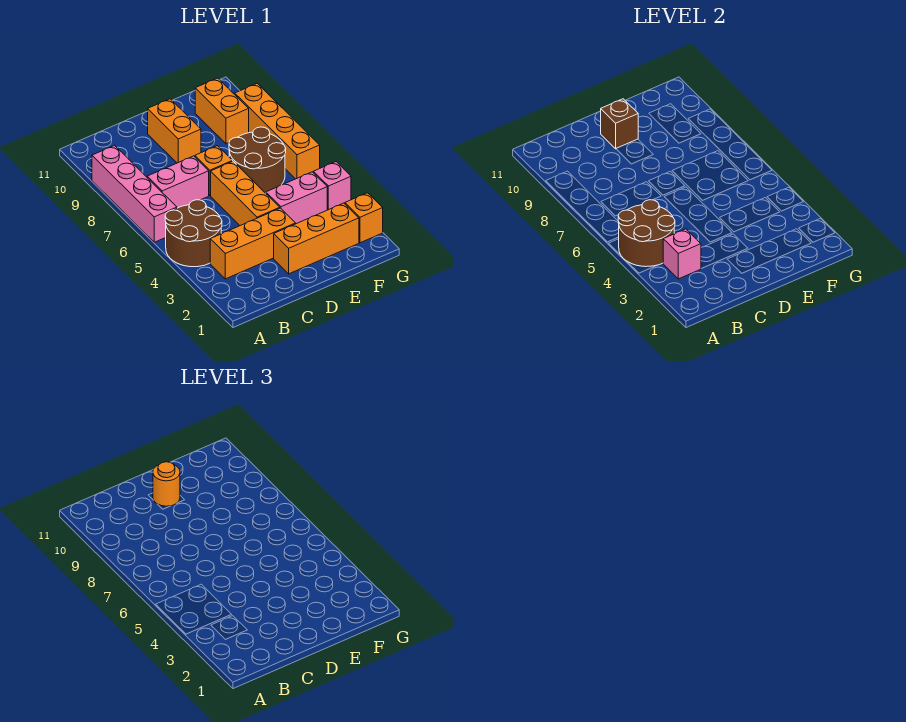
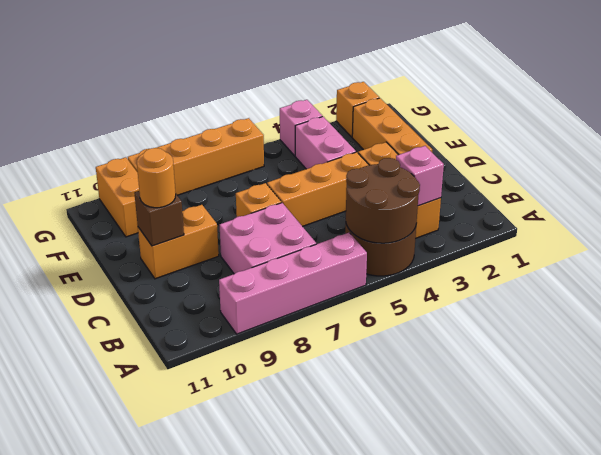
pink brick B7:C7 level 1 -> pink brick B7:C8 level 1
brown round brick E6:F7 level 1 -> none
orange brick F9:F10 level 1 -> orange brick F10:G10 level 1

